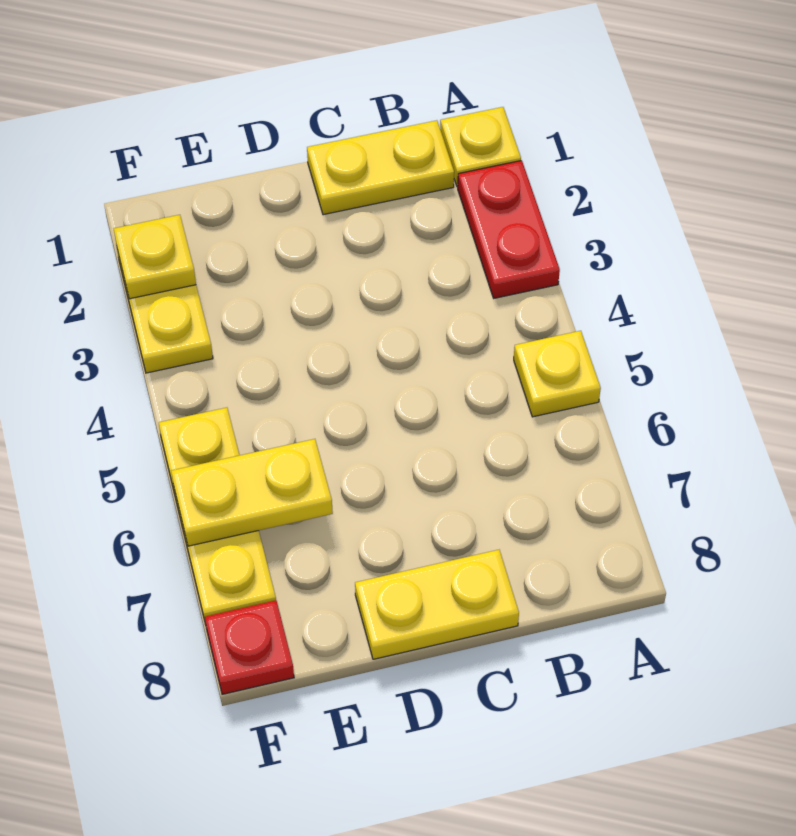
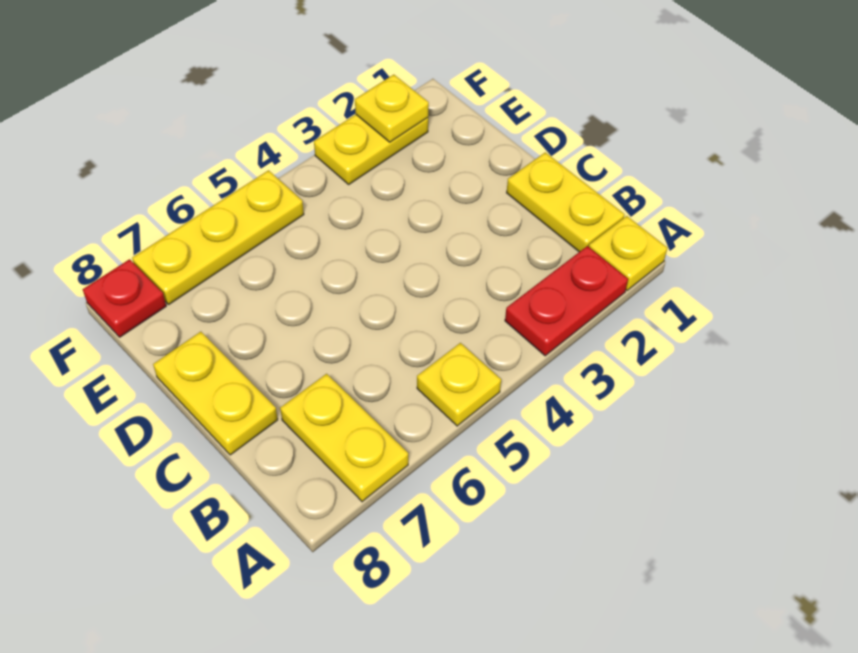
yellow plate E6:F6 level 2 -> yellow plate A7:B7 level 1

